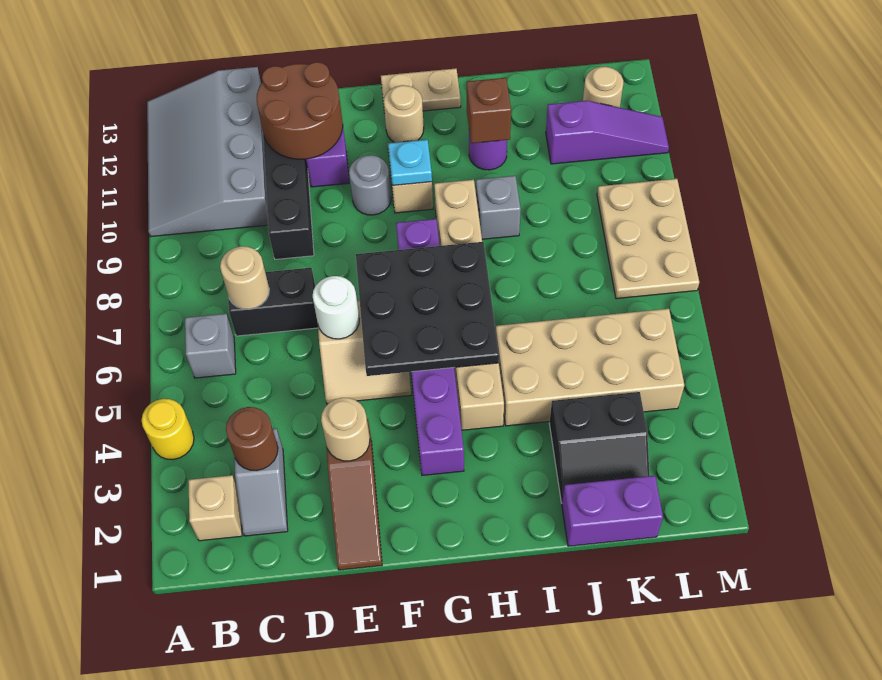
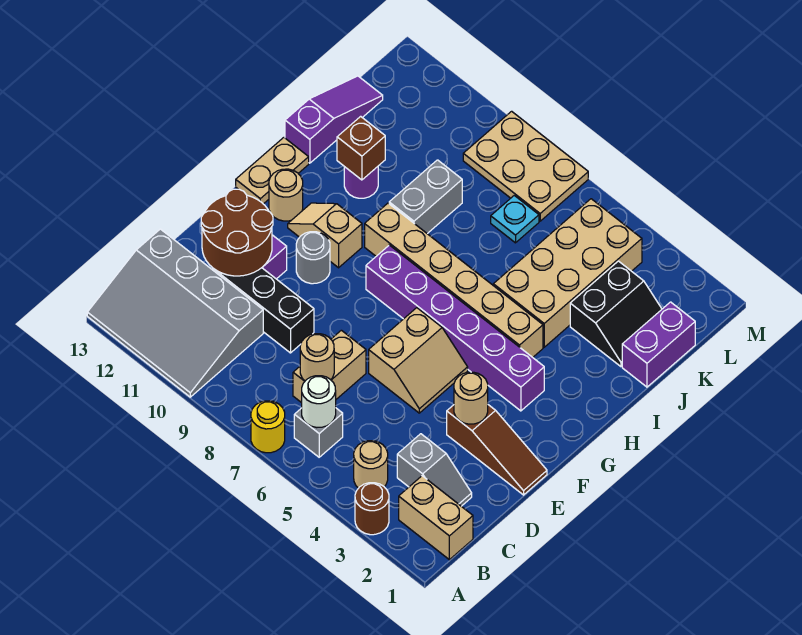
yellow round brick A4 level 1 -> yellow round brick A7 level 1
tan brick B2 level 1 -> tan brick B1:B2 level 1
brown round brick C3 level 2 -> brown round brick A3 level 1
black brick C7:D7 level 1 -> tan brick C7:D7 level 1
white round brick E6 level 2 -> white round brick B6 level 2
black plate F5:H7 level 2 -> none
cyan plate G10 level 2 -> cyan plate K7 level 1
grey brick I9 level 1 -> grey brick I9:J9 level 1
purple slope K11:M11 level 1 top K -> purple slope I13:K13 level 1 top I
tan round brick L12 level 1 -> tan round brick B4 level 1

